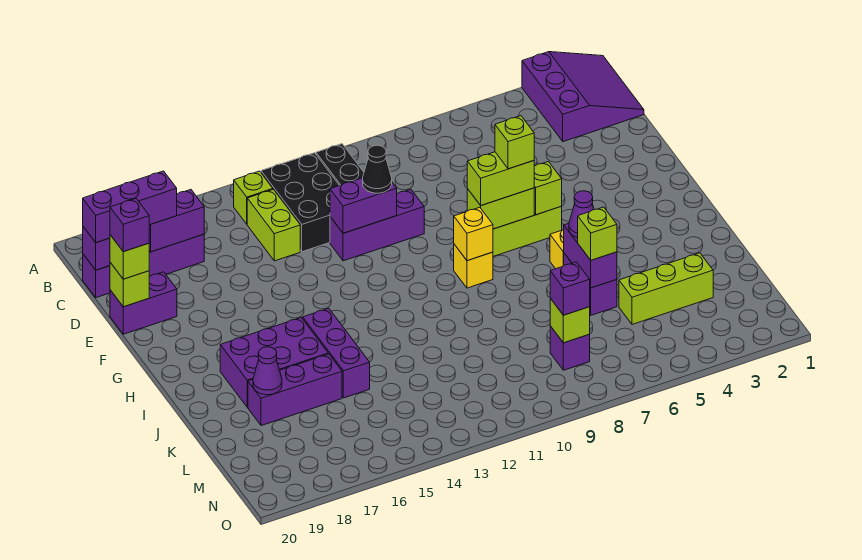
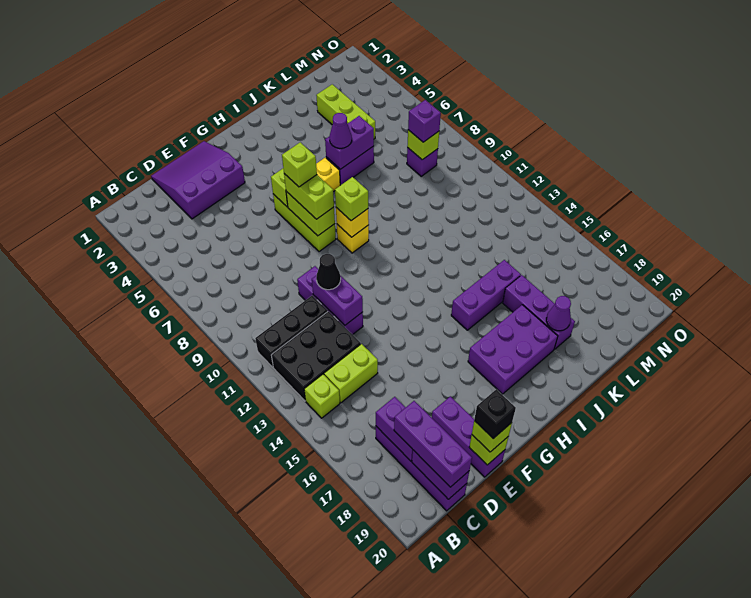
purple slope A1:C3 level 1 top 3 -> purple slope D1:F3 level 1 top 3
purple brick E19:E20 level 1 -> purple brick E18:E20 level 1
purple brick E20 level 4 -> black brick E20 level 4
purple brick I16:J18 level 1 -> purple brick H17:J18 level 1
lime brick K6 level 3 -> lime brick H9 level 3

